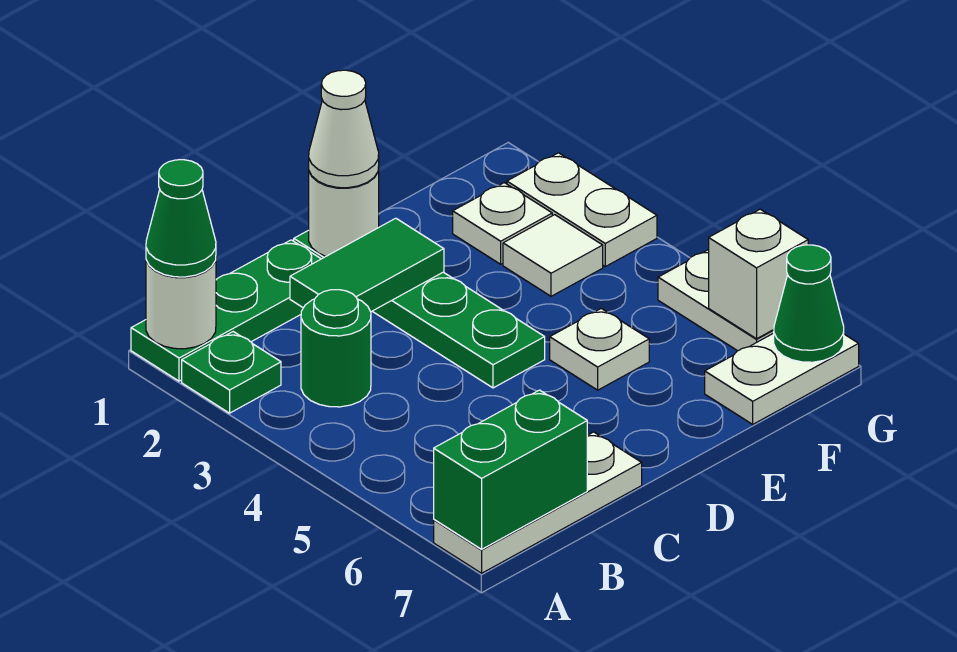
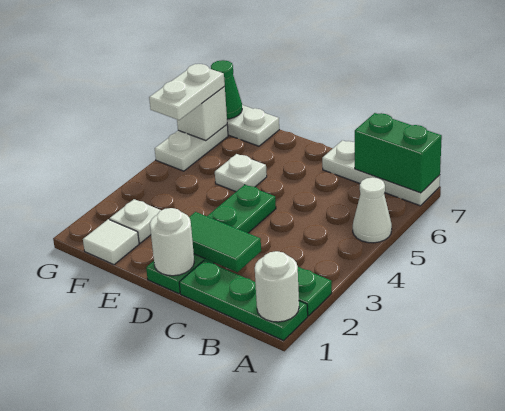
green cone A1 level 3 -> none
green round brick B3 level 1 -> none
white cone D1 level 3 -> white cone A5 level 1
white tile F3 level 1 -> white tile F1 level 1
white plate G2:G3 level 1 -> white plate G5:G6 level 3

